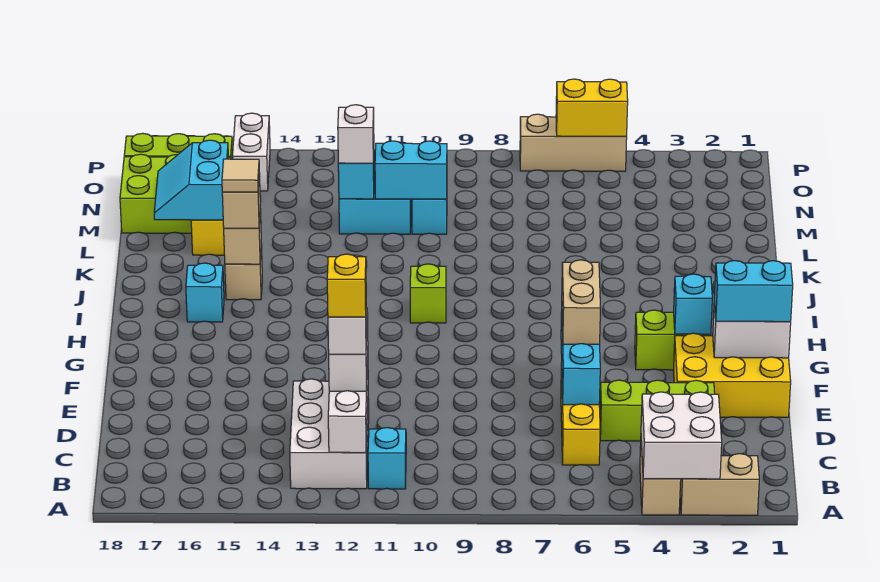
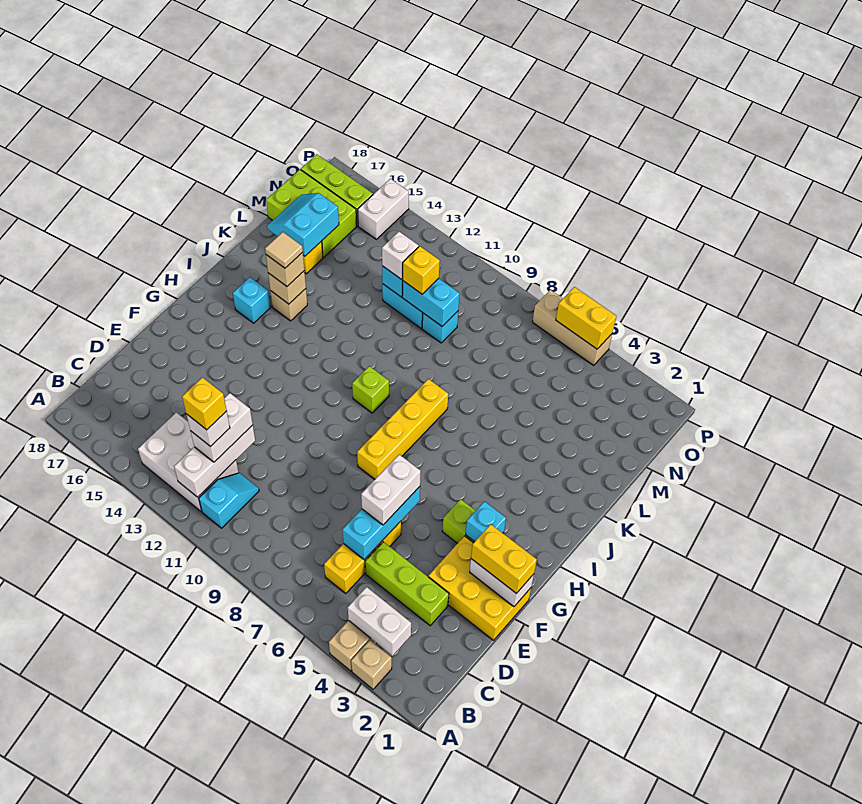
tan brick A2:A3 level 1 -> tan brick A3 level 1
white brick A3:B4 level 2 -> white brick B3:B4 level 2
white brick B12:D13 level 1 -> white brick B12:C14 level 1
tan brick E6:F6 level 3 -> white brick E6:F6 level 3
cyan brick F1:F2 level 3 -> yellow brick F1:F2 level 3
none -> yellow brick G8:J8 level 1
none -> yellow brick M11 level 3

